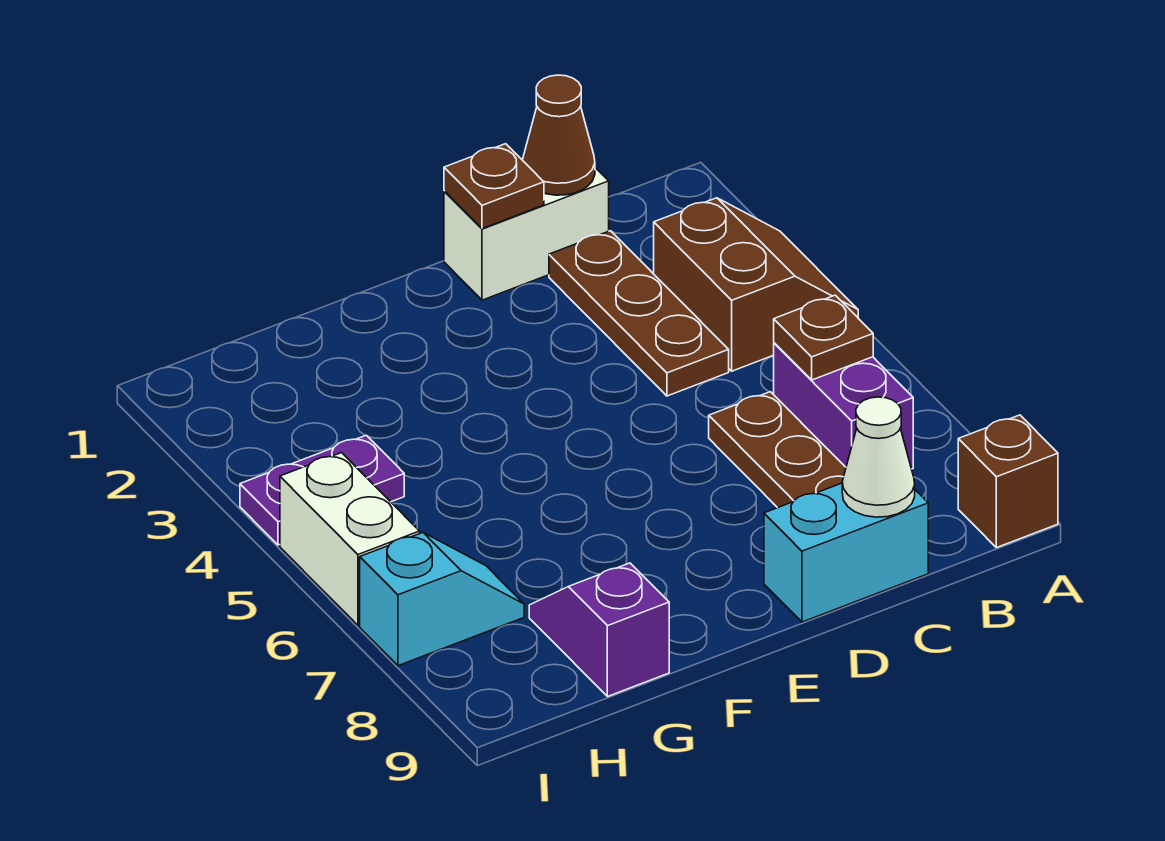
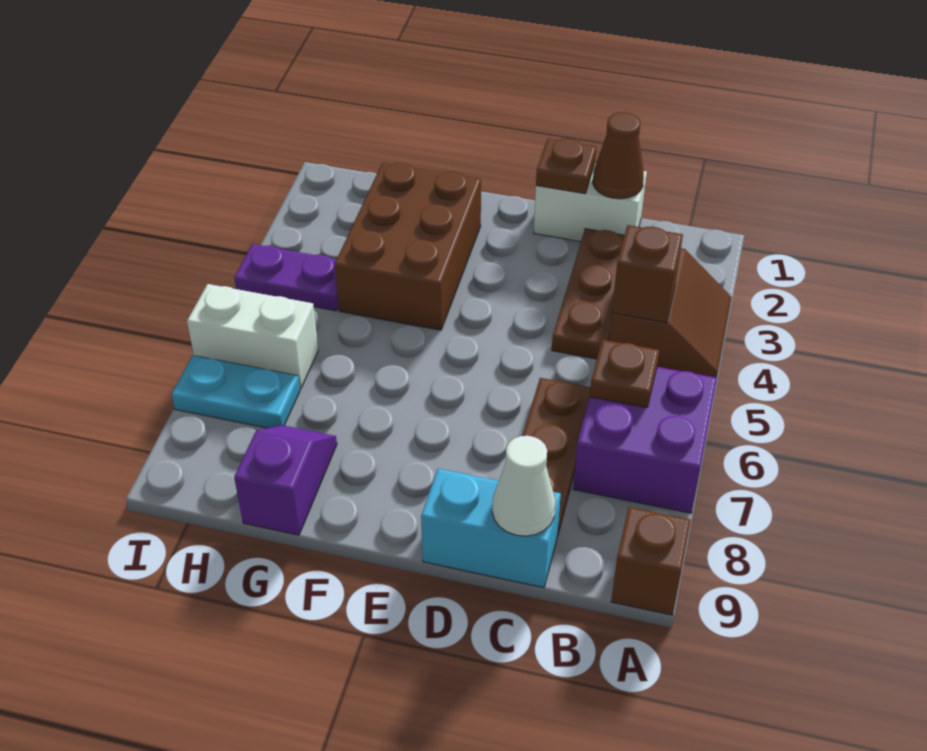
none -> brown brick B4 level 2
purple brick B6:B7 level 1 -> purple brick A6:B7 level 1
none -> brown brick F2:G4 level 1
cyan slope H7:I7 level 1 top I -> cyan plate H7:I7 level 1
white brick I5:I6 level 1 -> white brick H6:I6 level 1

